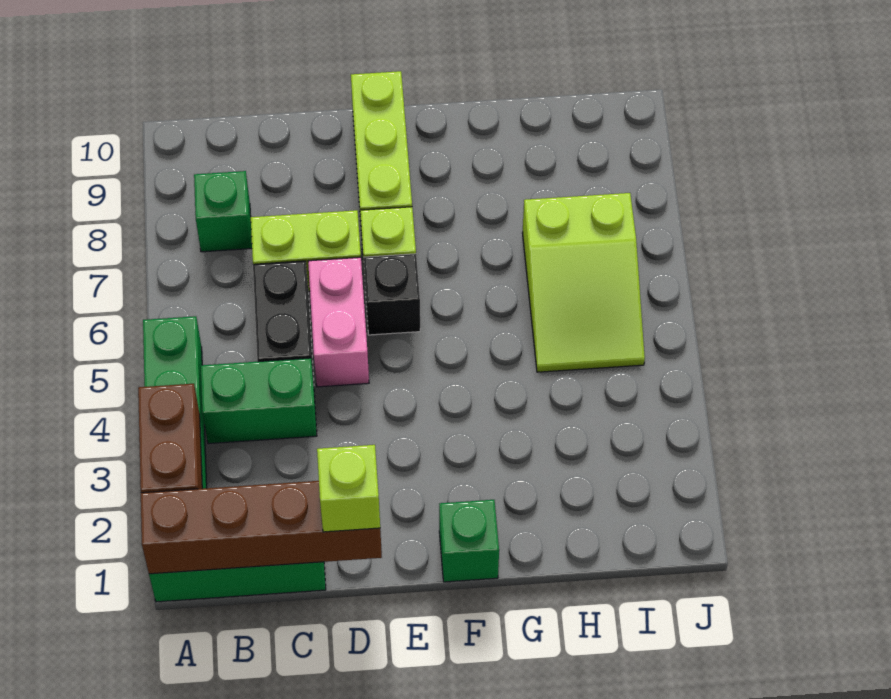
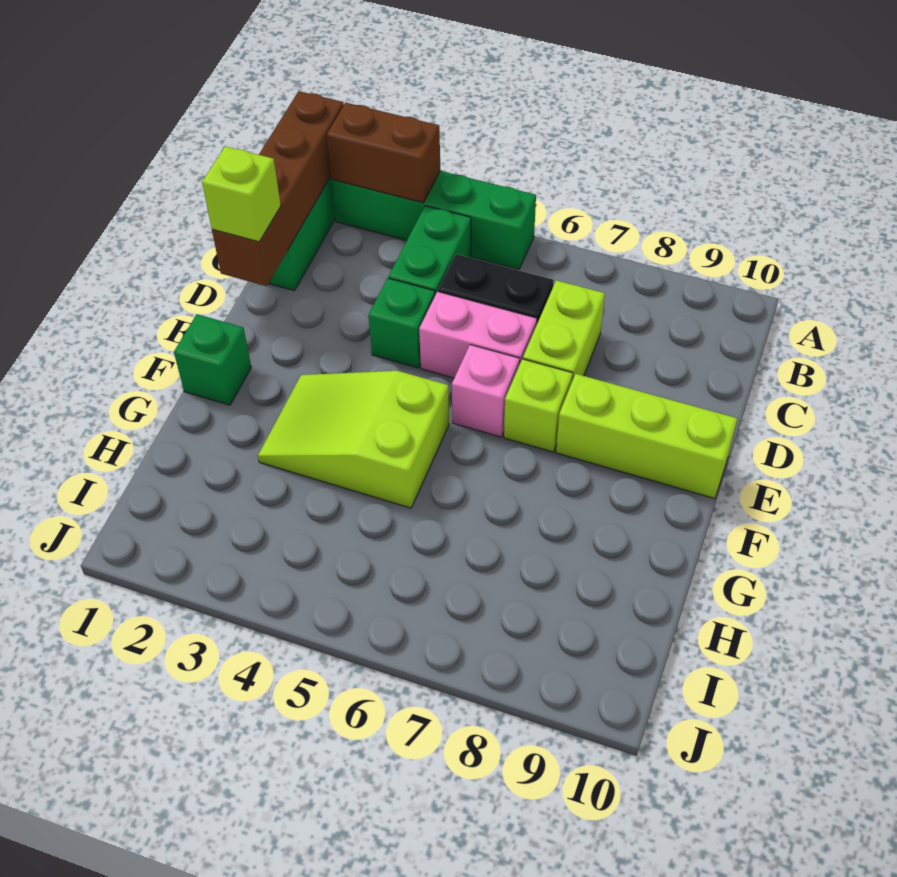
green brick B8 level 1 -> green brick D4 level 1
black brick E6 level 1 -> pink brick E6 level 1
lime slope H5:I7 level 1 top 7 -> lime slope F3:G5 level 1 top 5

